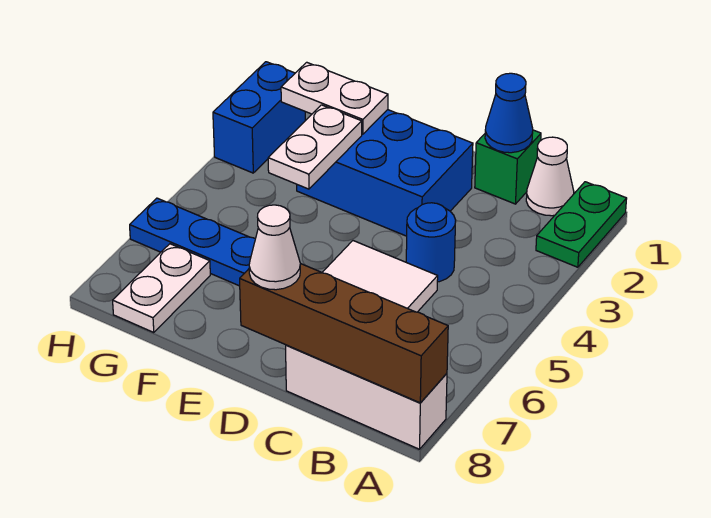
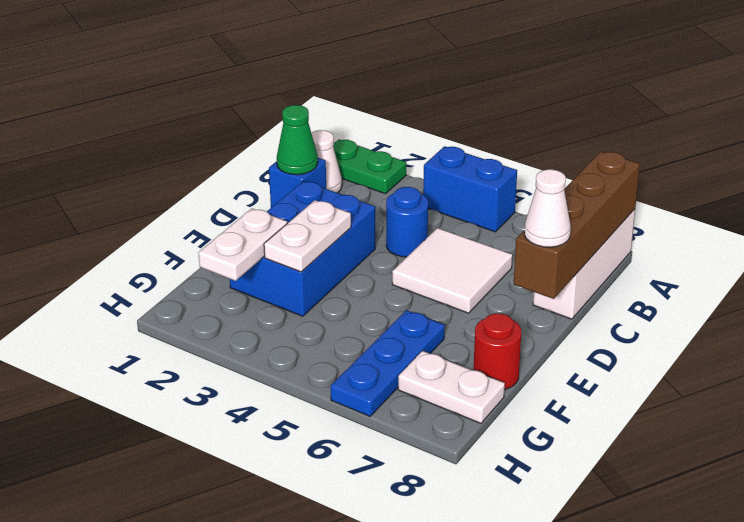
green brick C1 level 1 -> blue brick C1 level 1
blue cone C1 level 2 -> green cone C1 level 2
white plate F3:F4 level 2 -> white plate E3:F3 level 2
none -> red round brick F8 level 1
blue brick H2:H3 level 1 -> blue brick A4:A5 level 1

